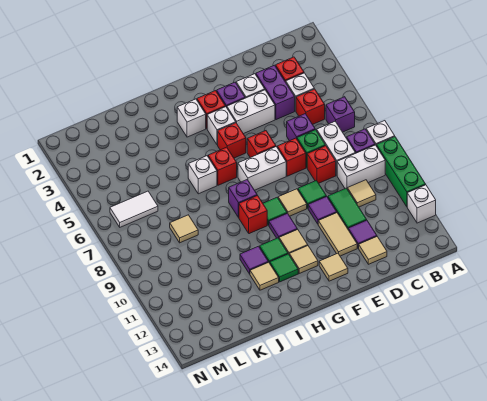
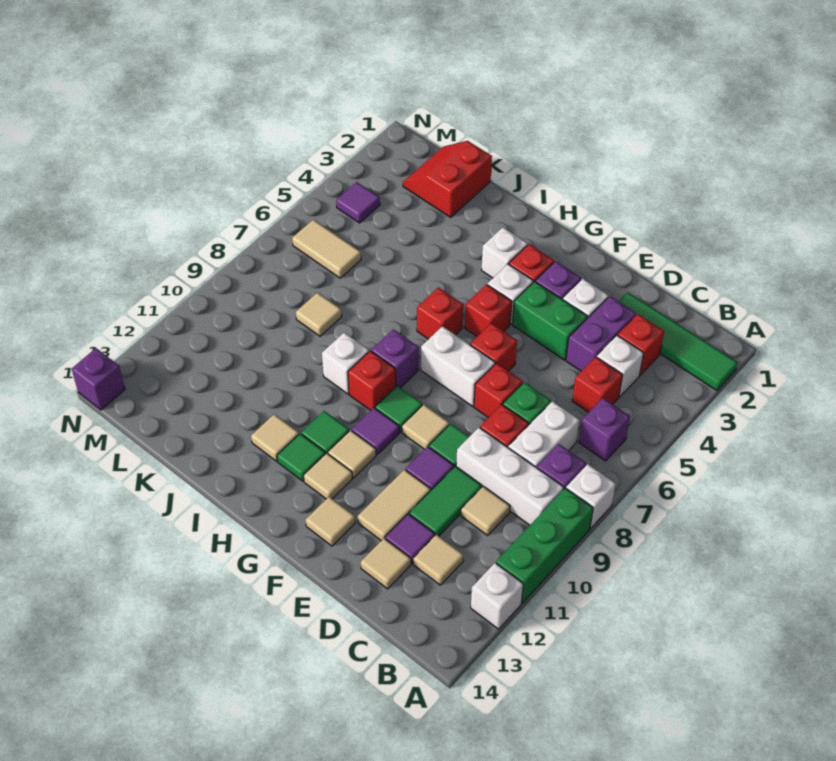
none -> green tile A2:D2 level 1
white brick B9:C9 level 1 -> white brick B9:D9 level 1
none -> tan tile C12 level 1
purple brick D6 level 1 -> purple brick N14 level 1
white brick E4:F4 level 1 -> green brick E4:F4 level 1
white brick I6 level 1 -> white brick I9 level 1
purple tile I11 level 1 -> purple tile M4 level 1
none -> red slope K1:L2 level 1 top K
white tile L6:M6 level 1 -> tan tile L6:M6 level 1

